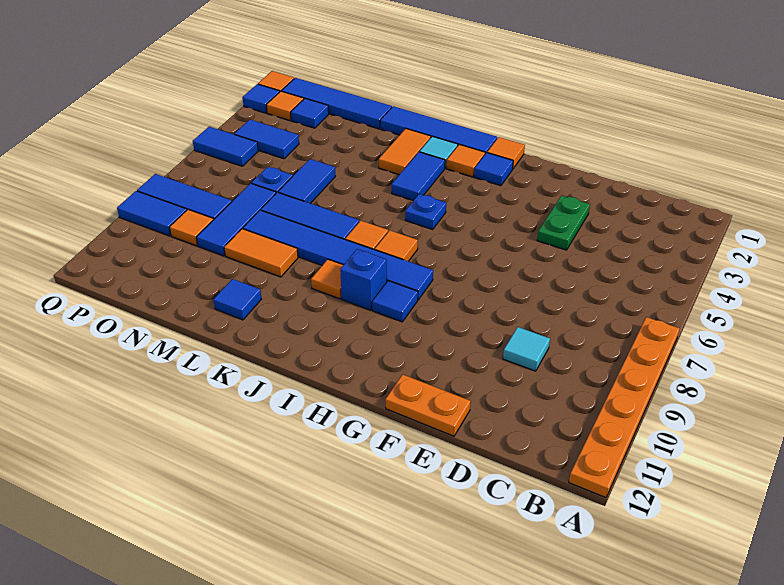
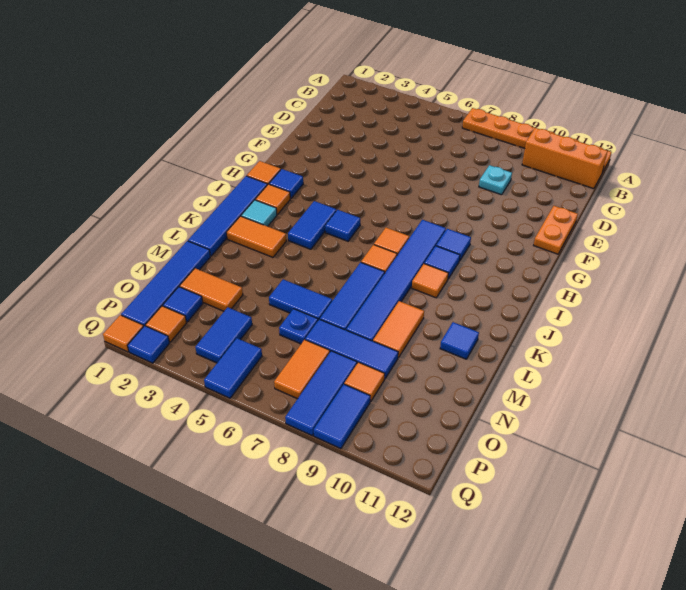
none -> orange brick B10:B12 level 1
cyan tile D9 level 1 -> cyan plate D9 level 1
green plate E3:E4 level 1 -> none
blue plate I5 level 1 -> blue tile I5 level 1
blue brick I9 level 1 -> blue tile I9 level 1
blue tile J3:J4 level 1 -> blue tile I4:J4 level 1
none -> orange tile N2:N3 level 1
none -> orange tile O7:P7 level 1

